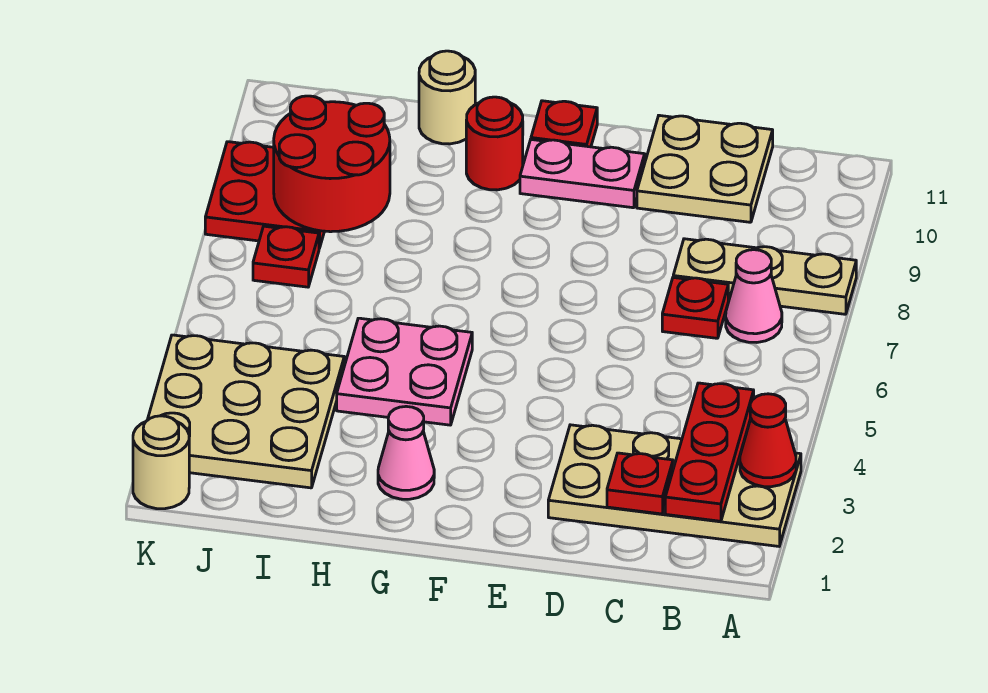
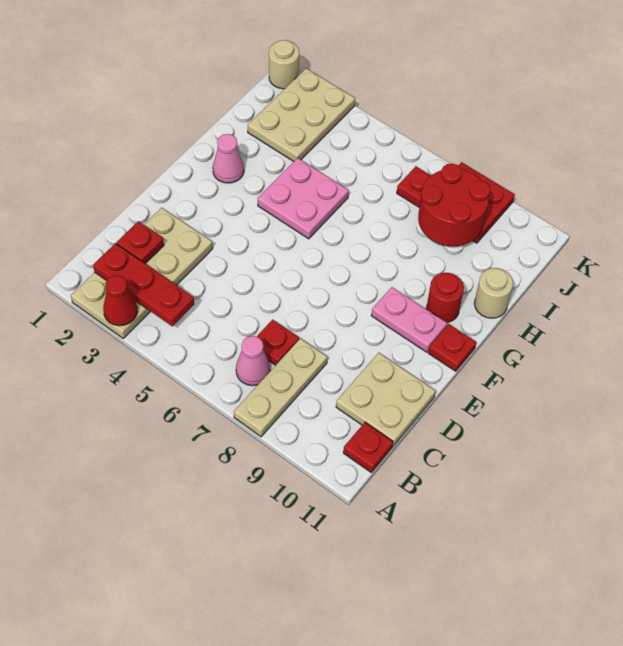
none -> red plate B11 level 1
pink plate E10:F10 level 1 -> pink plate F9:F10 level 1
tan plate I2:K4 level 1 -> tan plate I2:K3 level 1

